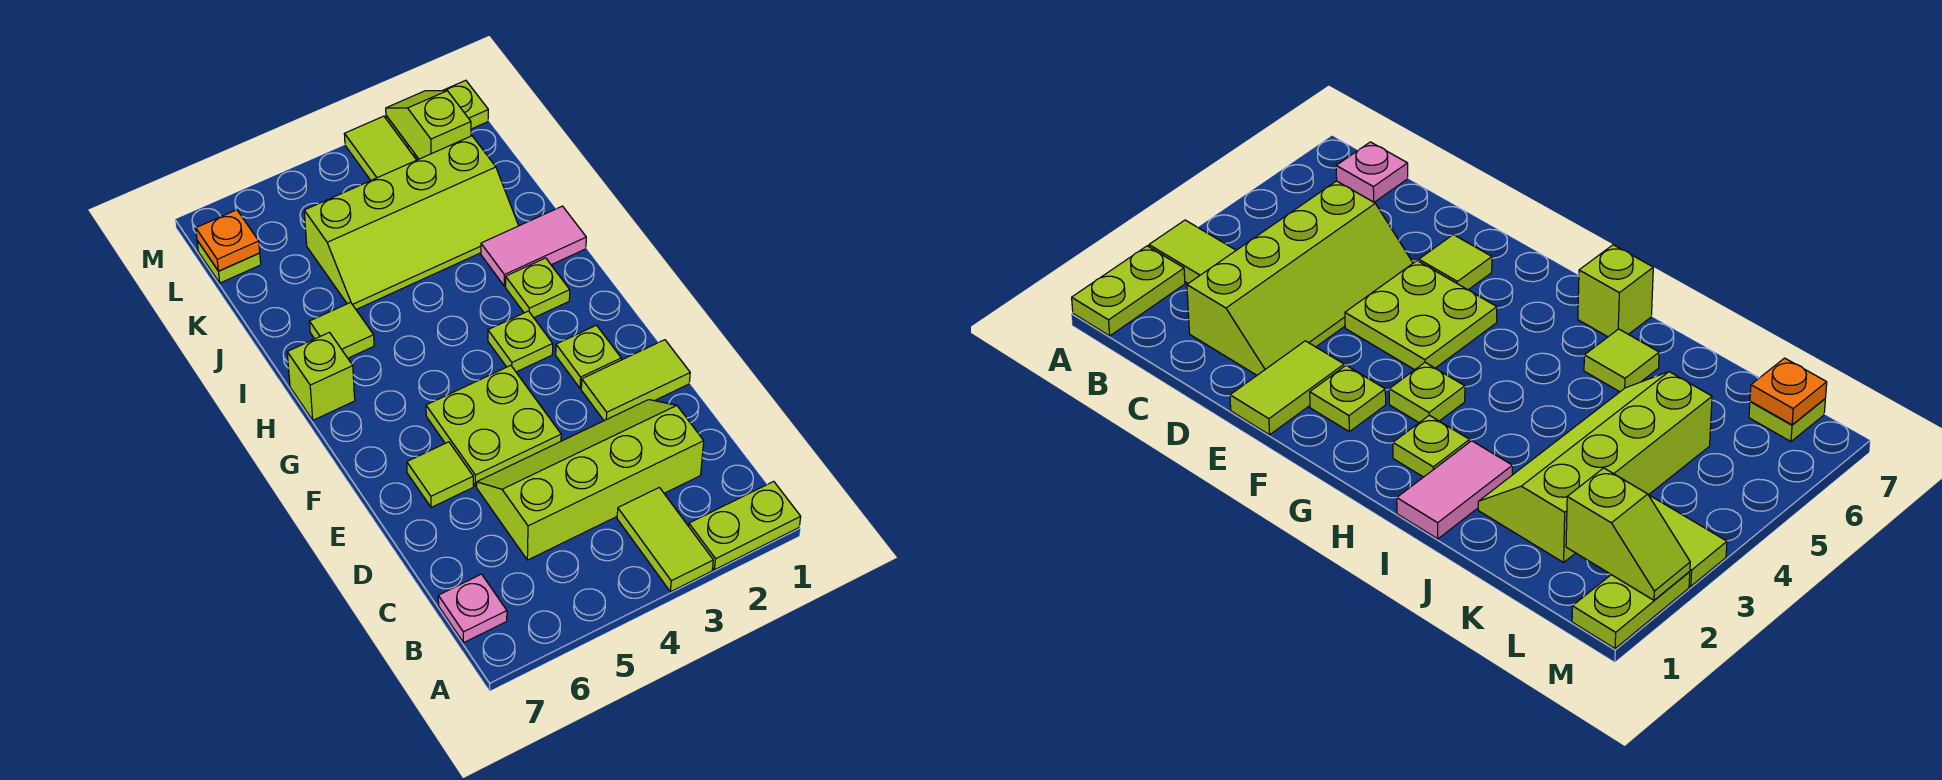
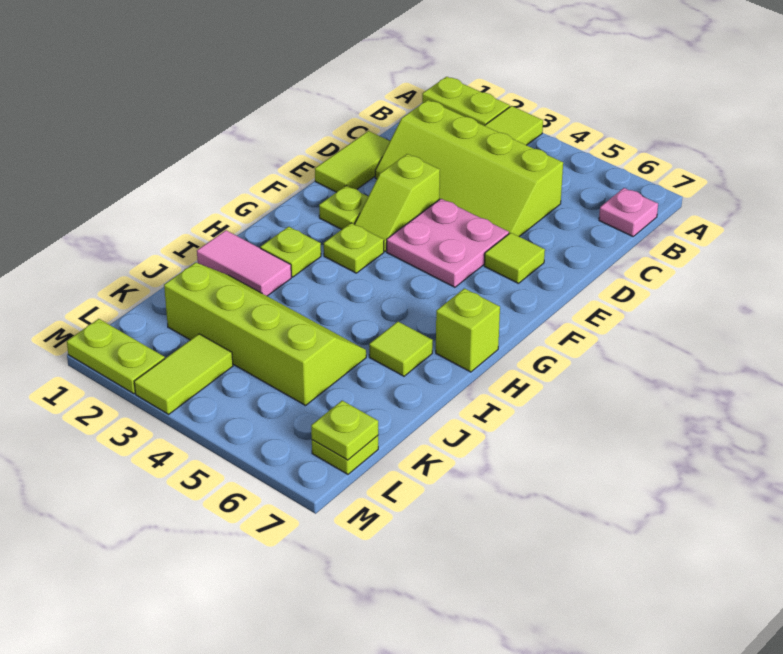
lime tile E1:E2 level 1 -> lime tile D1:E1 level 1
lime plate E4:F5 level 1 -> pink plate E4:F5 level 1
lime slope L2:M2 level 2 top L -> lime slope E3:F3 level 1 top E
orange plate L7 level 2 -> lime plate L7 level 2

